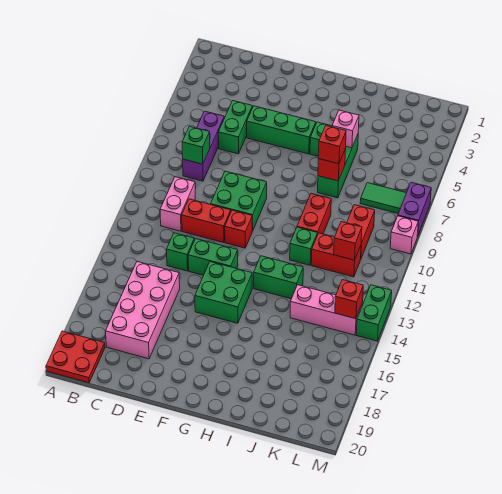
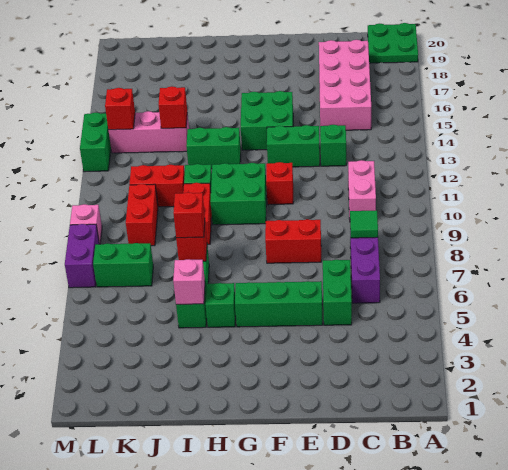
red plate A19:B20 level 1 -> green plate A19:B20 level 1
green brick C8 level 2 -> green tile C8 level 2
red brick D11:E11 level 1 -> red brick E8:F8 level 1
green brick E9:F10 level 1 -> green brick G10:H11 level 1
green tile K7:L7 level 1 -> green brick K7:L7 level 1
red brick K11 level 2 -> red brick J14 level 2

